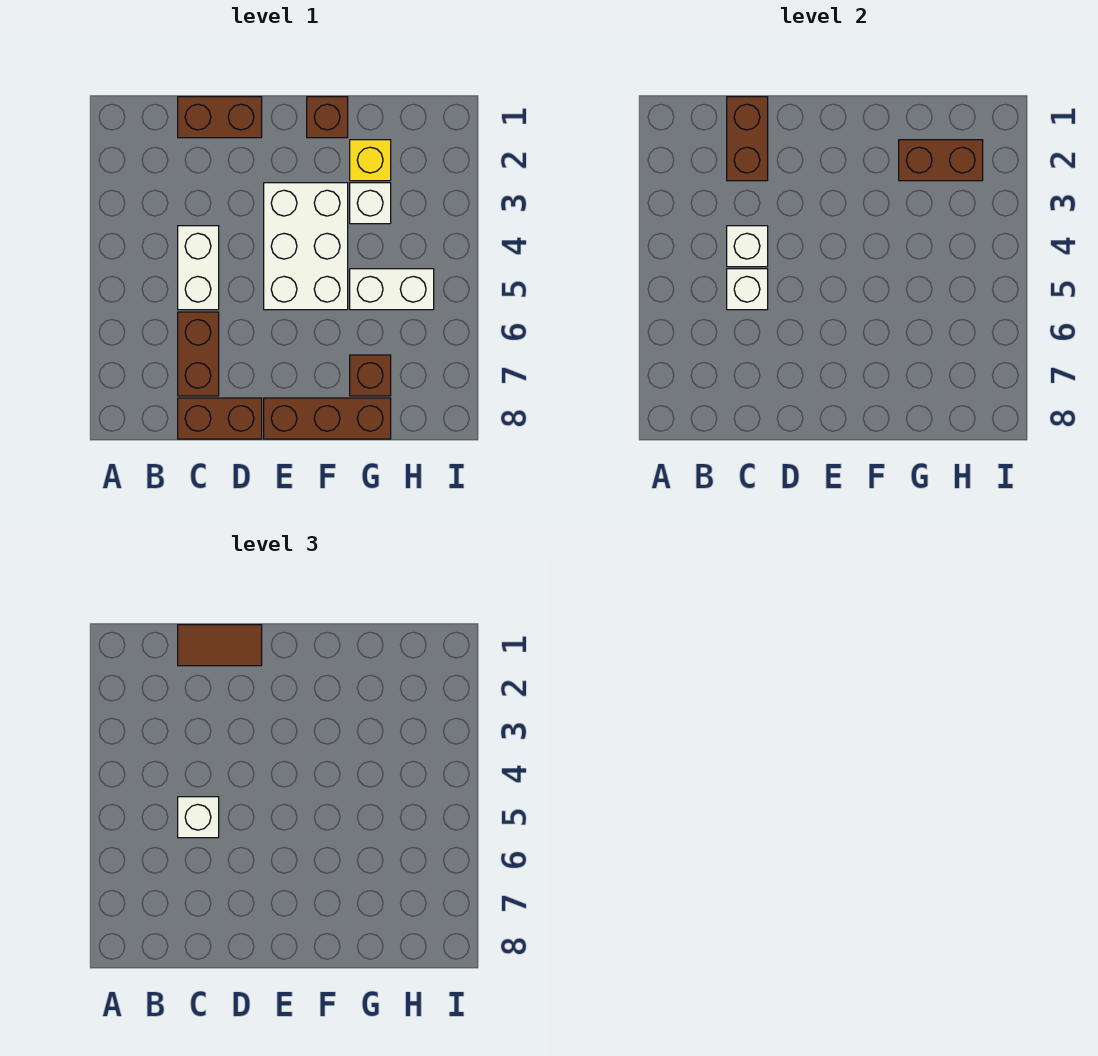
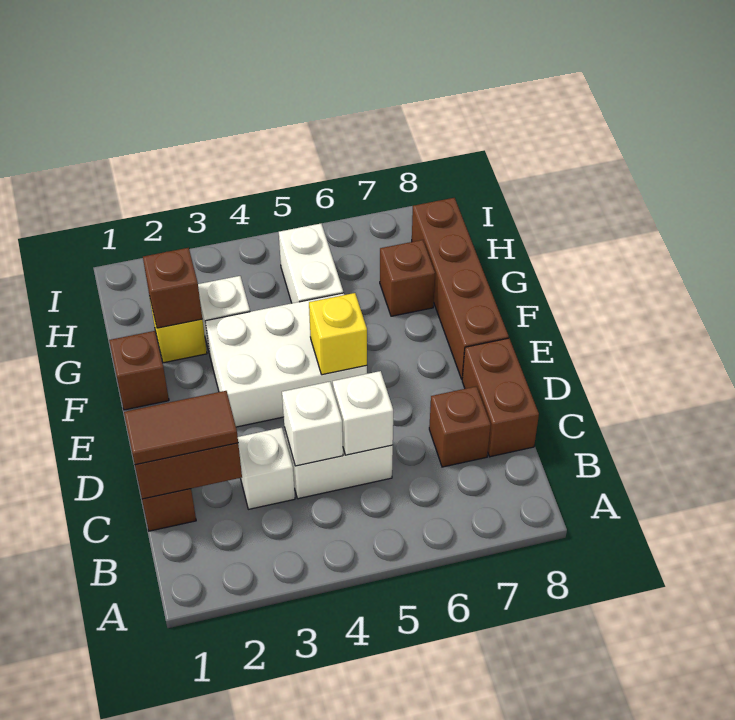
brown tile C1:D1 level 3 -> brown tile C1:C2 level 3
white brick C5 level 3 -> white brick C3 level 1
brown brick C6:C7 level 1 -> brown brick C7 level 1
none -> yellow brick E5 level 2
brown brick E8:G8 level 1 -> brown brick E8:H8 level 1
brown brick G2:H2 level 2 -> brown brick G2 level 2

